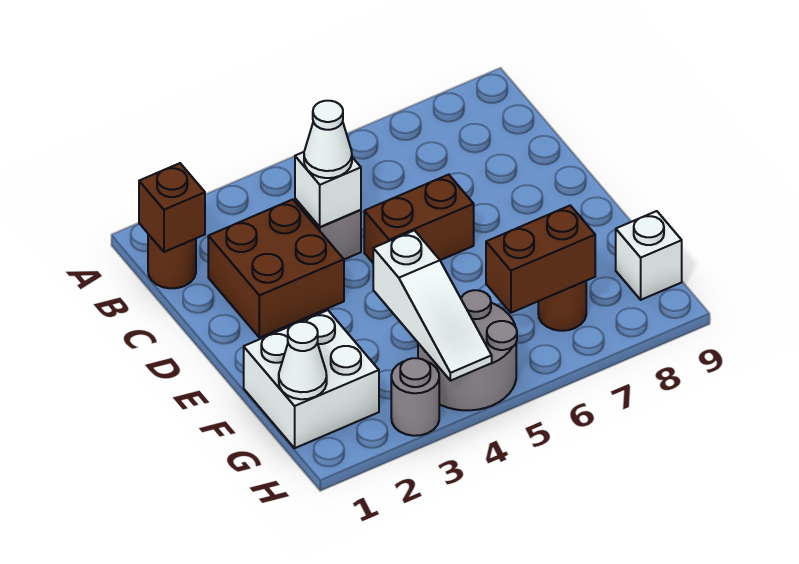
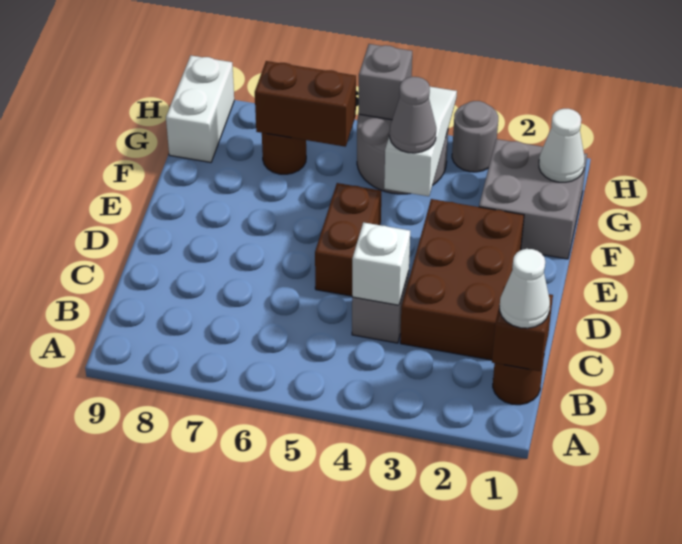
brown brick C2:D3 level 1 -> brown brick C2:E3 level 1
white cone C4 level 3 -> white cone B1 level 3
brown brick D5:D6 level 1 -> brown brick D5:E5 level 1
white brick F1:G2 level 1 -> grey brick F1:G2 level 1
none -> grey cone F4 level 3
white brick G9 level 1 -> white brick G9:H9 level 1
none -> grey brick H5 level 2

